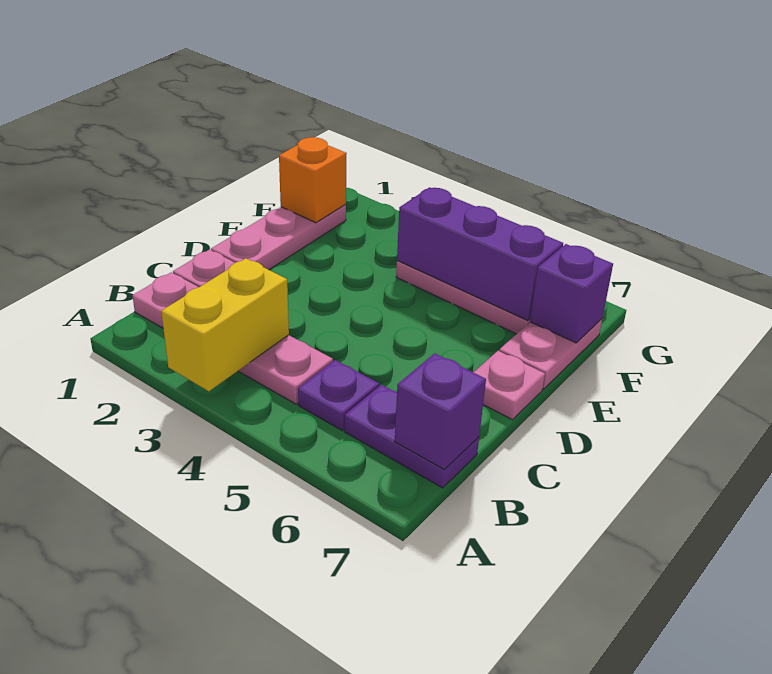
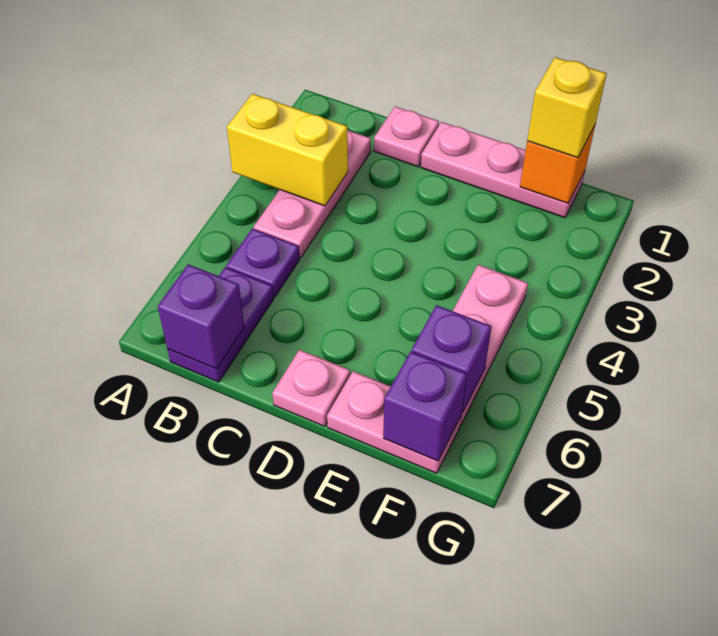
pink plate B1:B4 level 1 -> pink plate B2:B4 level 1
none -> yellow brick F1 level 3
purple brick F4:F6 level 2 -> purple brick F6 level 2

